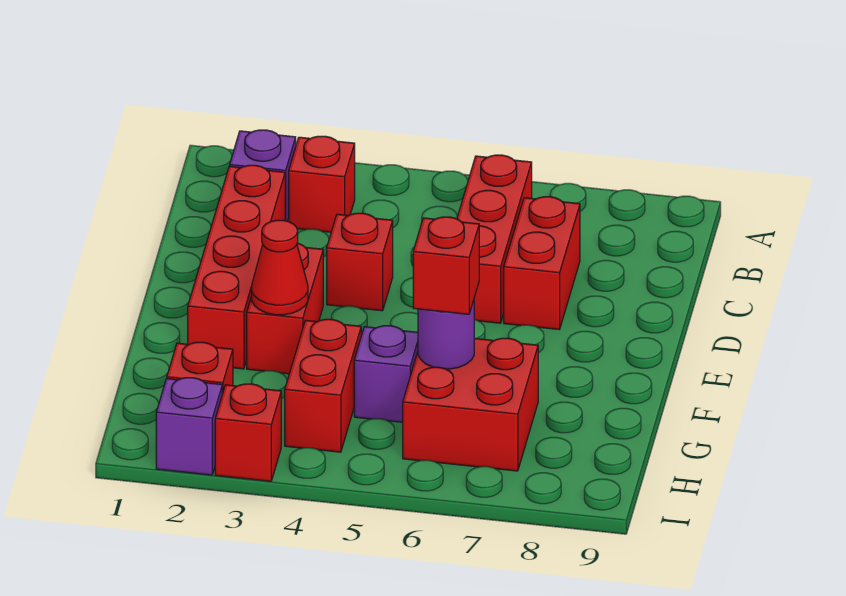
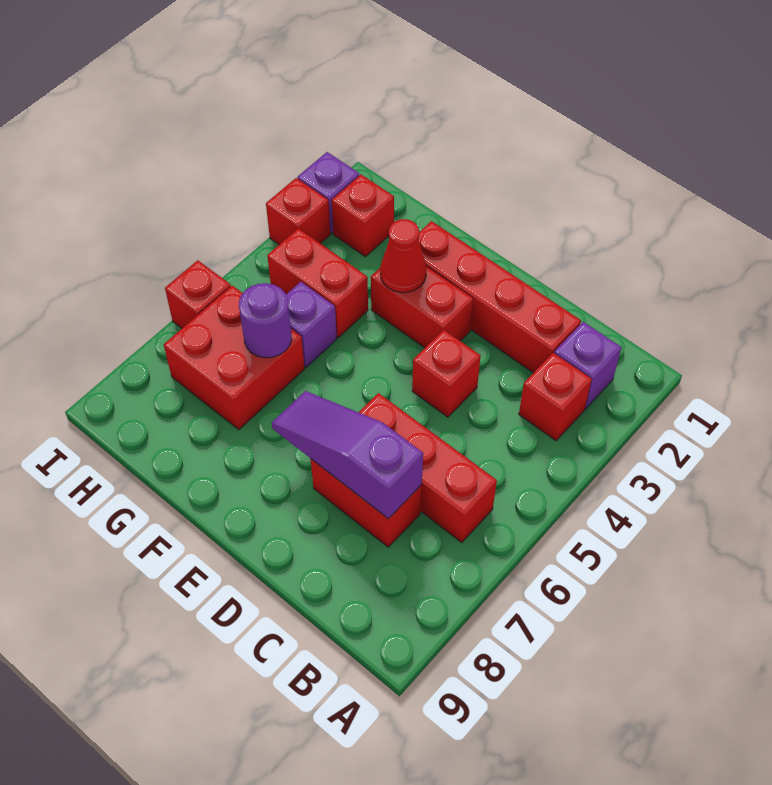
none -> purple slope C7:E7 level 2 top C
red brick G6 level 3 -> red brick I6 level 1

